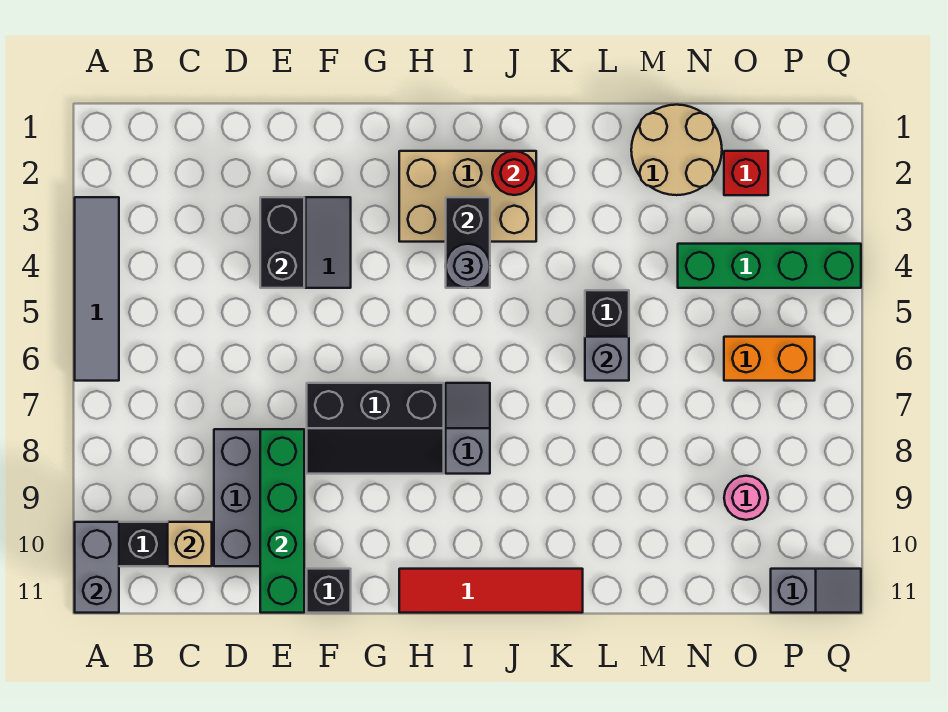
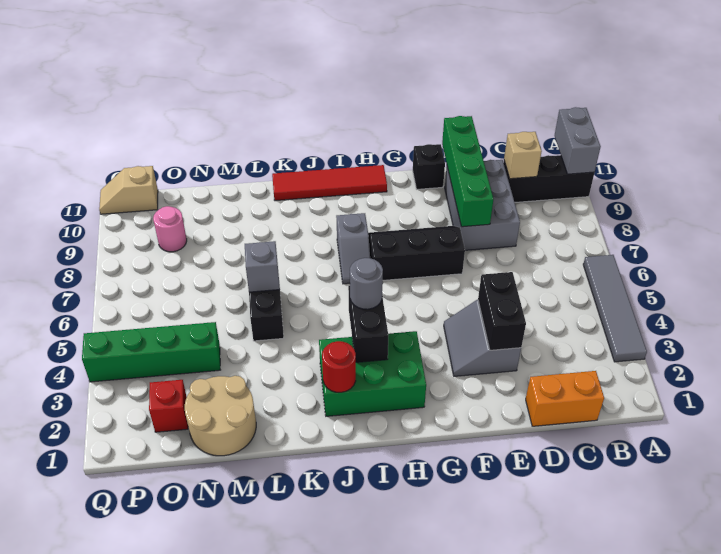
tan brick H2:J3 level 1 -> green brick H2:J3 level 1
orange brick O6:P6 level 1 -> orange brick C1:D1 level 1
grey slope P11:Q11 level 1 top P -> tan slope P11:Q11 level 1 top P

